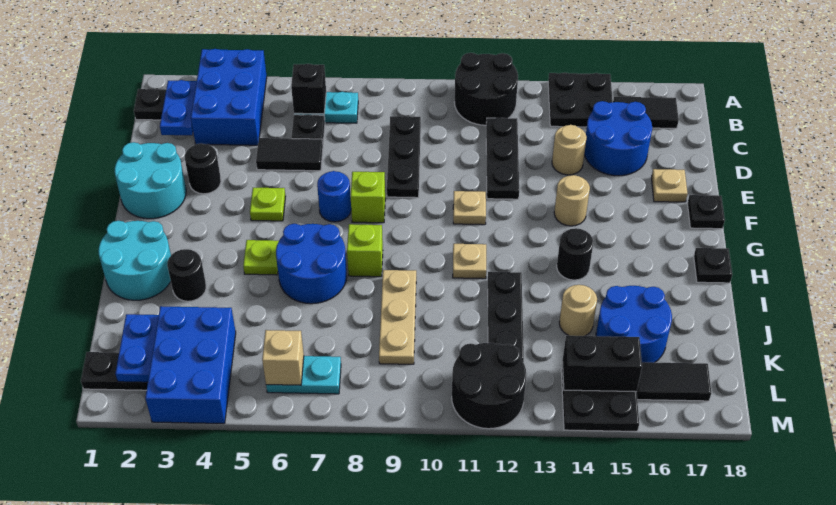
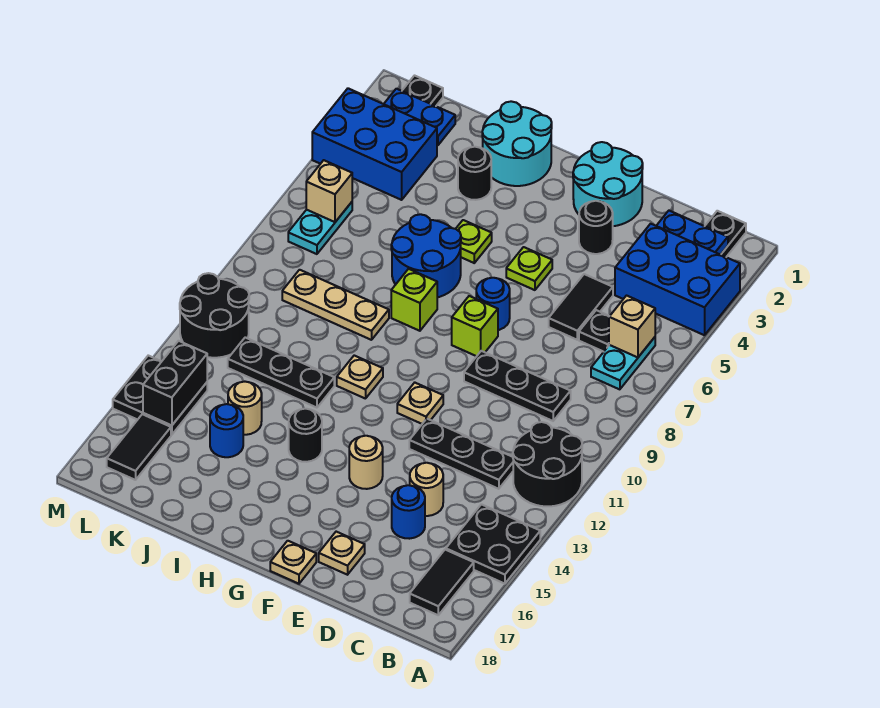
black brick B6 level 2 -> tan brick B6 level 2
blue round brick C15:D16 level 1 -> blue round brick D15 level 1
black plate F18 level 1 -> tan plate F18 level 1
black plate H18 level 1 -> none
blue round brick J15:K16 level 1 -> blue round brick J15 level 1

